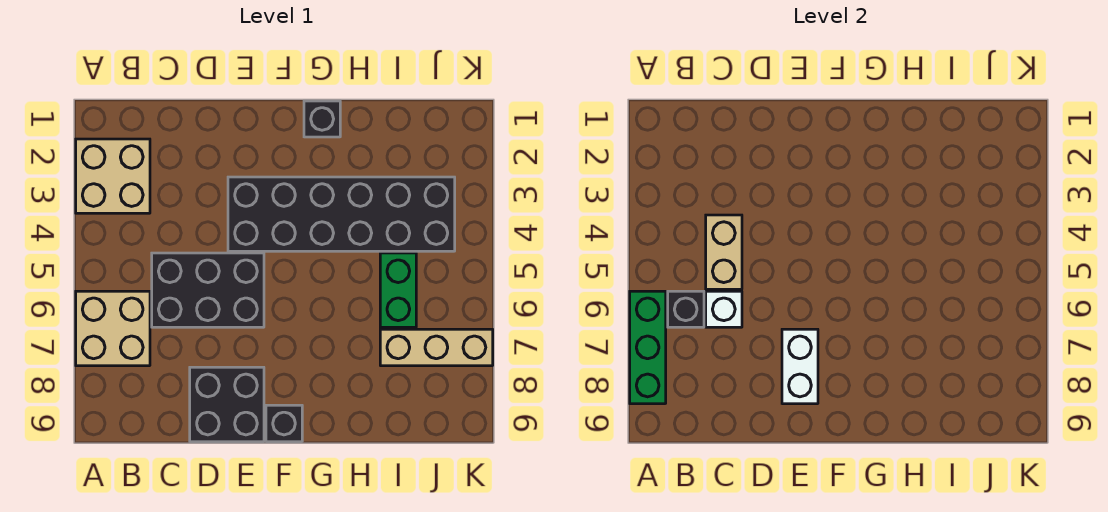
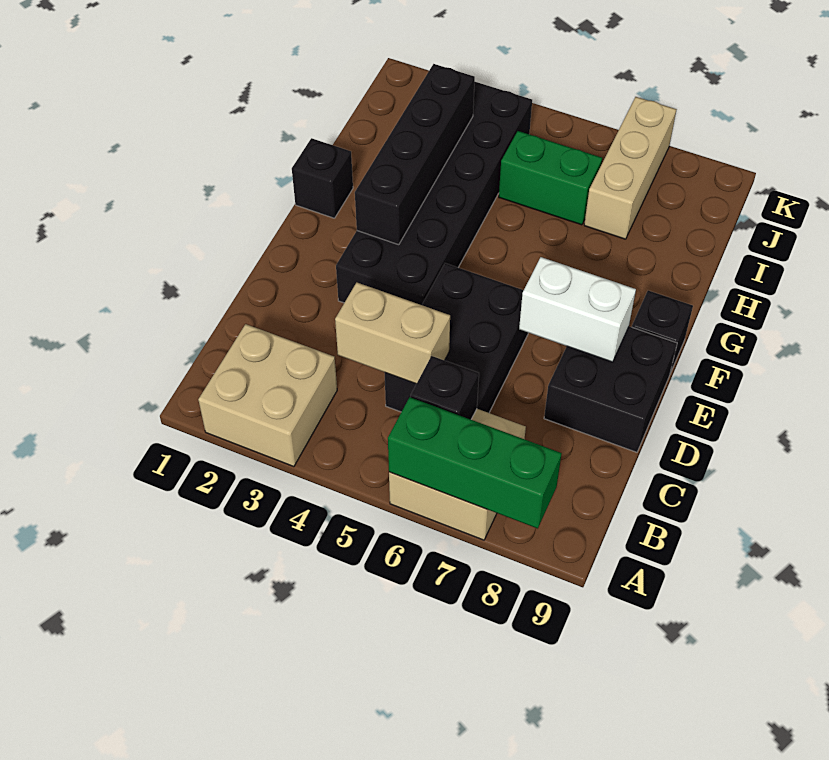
white brick C6 level 2 -> none
none -> black brick F3:I3 level 2

